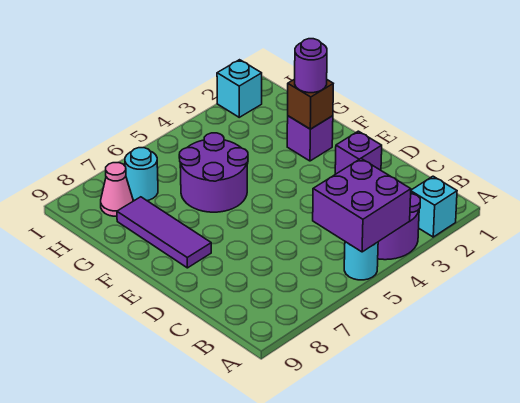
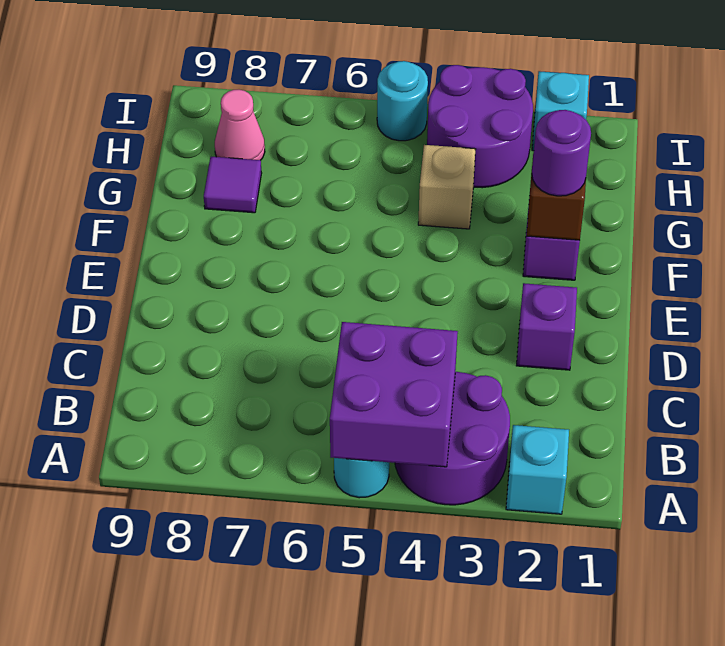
purple tile E8:G8 level 1 -> purple tile G8 level 1
purple round brick F5:G6 level 1 -> purple round brick H3:I4 level 1
none -> tan brick G4 level 1
cyan round brick H7 level 1 -> cyan round brick I5 level 1

